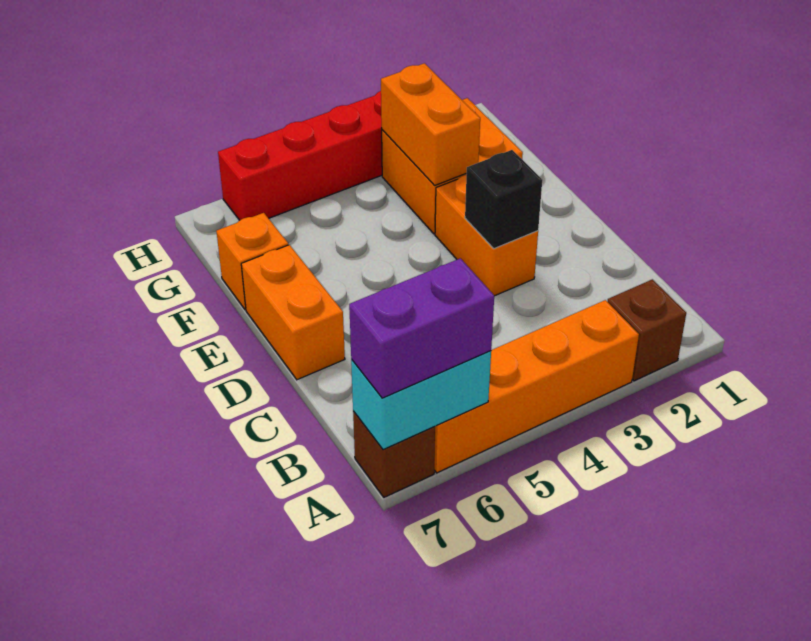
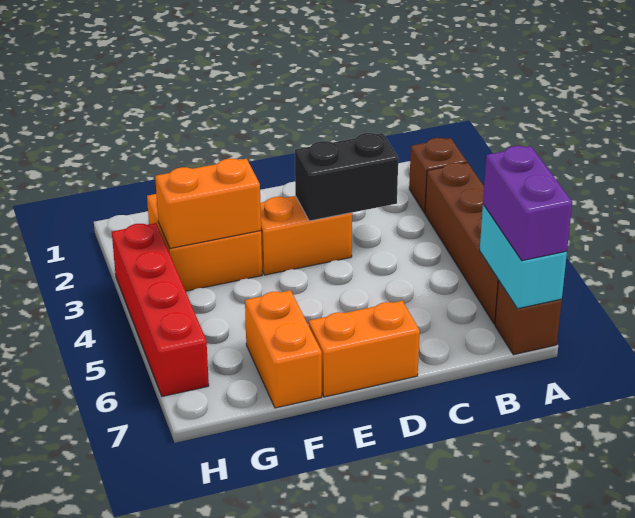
orange brick A3:A6 level 1 -> brown brick A3:A6 level 1
black brick D3 level 2 -> black brick C3:D3 level 2
orange brick F7 level 1 -> orange brick F6:F7 level 1

